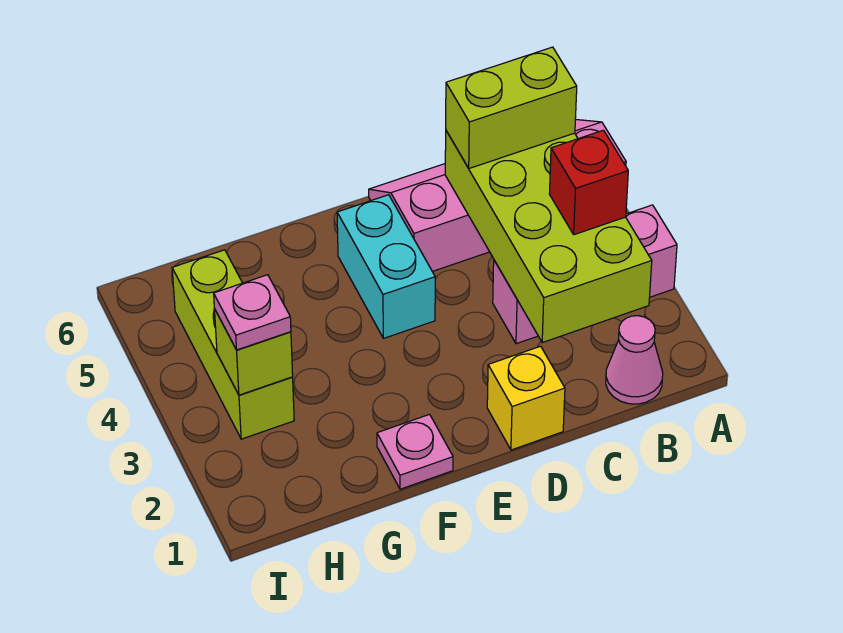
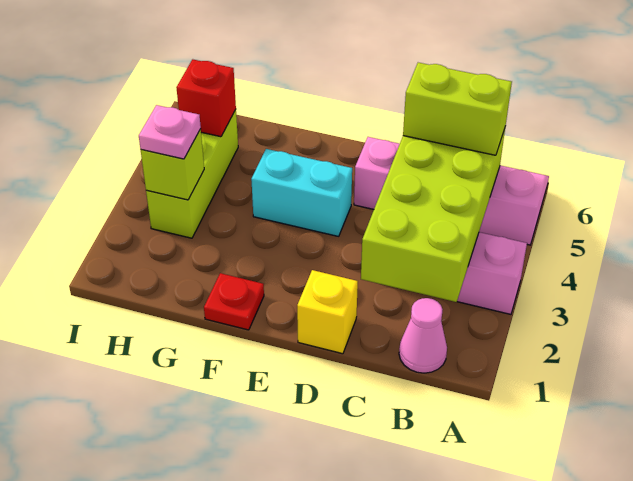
red brick B3 level 3 -> red brick H5 level 2
cyan brick E4:E5 level 1 -> cyan brick E4:F4 level 1
pink plate F1 level 1 -> red plate F1 level 1

